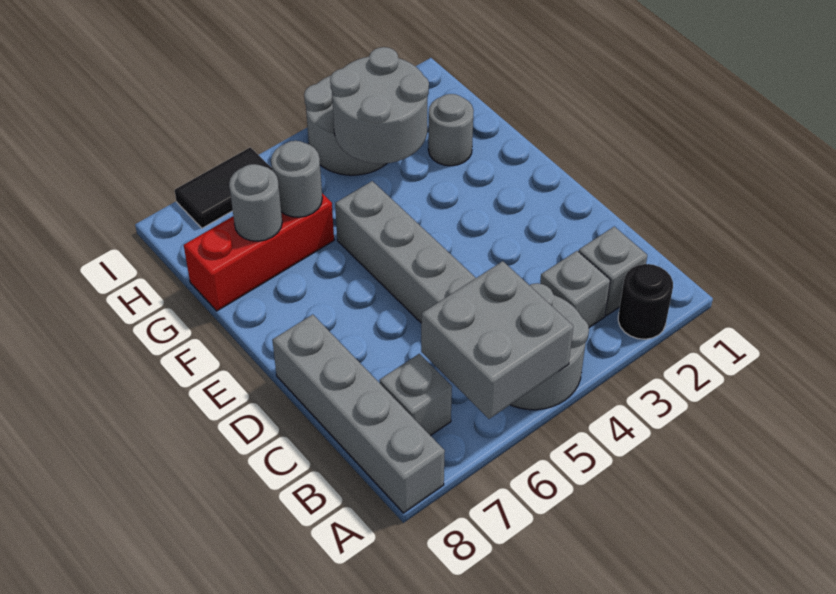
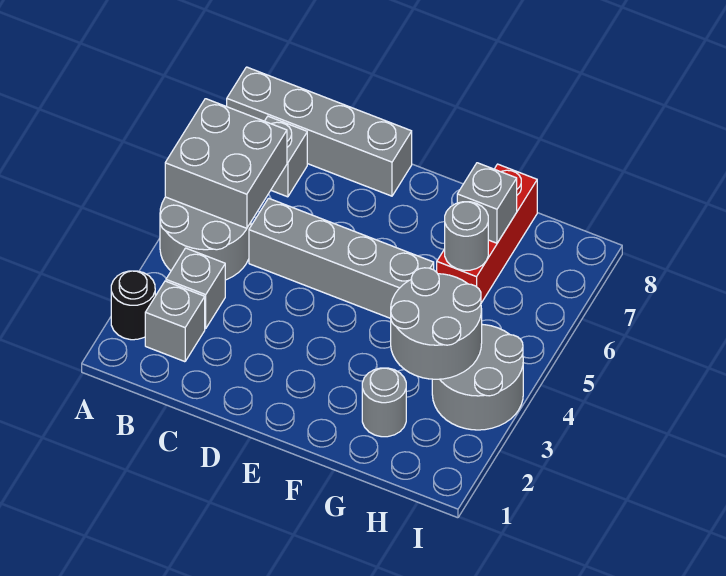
grey round brick G7 level 2 -> grey brick G7 level 2
black tile I6:I7 level 1 -> none

